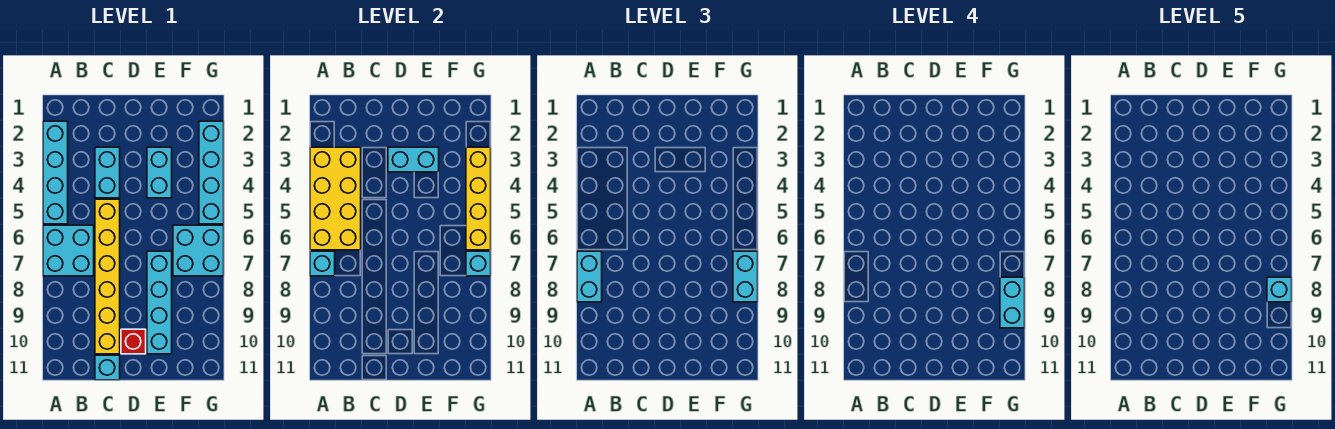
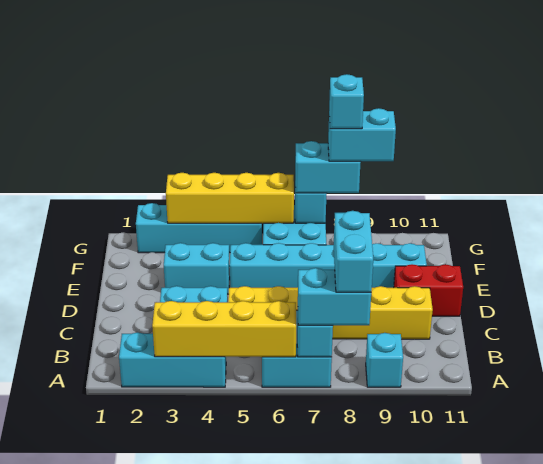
cyan brick A2:A5 level 1 -> cyan brick A2:A4 level 1
yellow brick A3:B6 level 2 -> yellow brick A3:A6 level 2
cyan brick C11 level 1 -> cyan brick A9 level 1
cyan brick D3:E3 level 2 -> cyan brick A8:B8 level 4
red brick D10 level 1 -> red brick D10:D11 level 1
cyan brick E7:E10 level 1 -> cyan brick E5:E10 level 1

